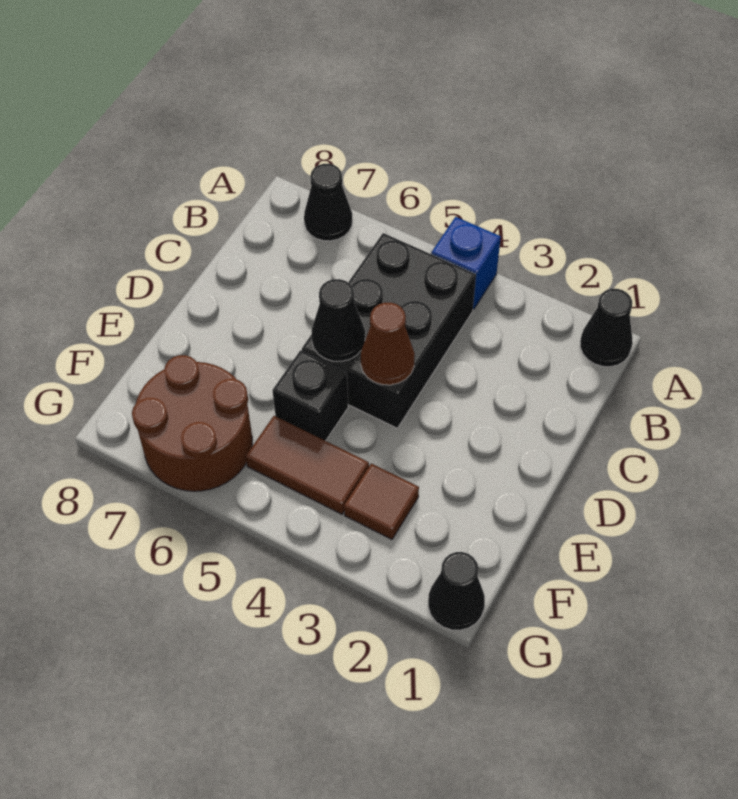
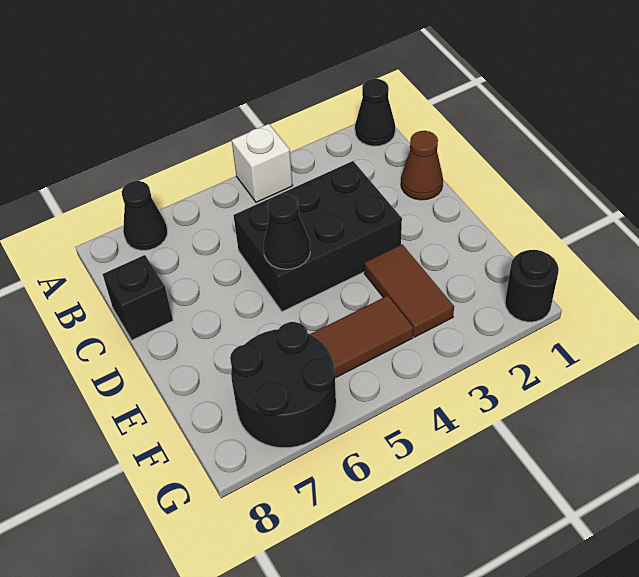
blue brick A4 level 1 -> white brick A4 level 1
black brick B4:D5 level 1 -> black brick C3:D5 level 1
brown cone D4 level 2 -> brown cone C1 level 1
black brick E5 level 1 -> black brick C8 level 1
brown tile F3 level 1 -> brown tile E3:F3 level 1
brown round brick F6:G7 level 1 -> black round brick F6:G7 level 1
black cone G1 level 1 -> black round brick G1 level 1

